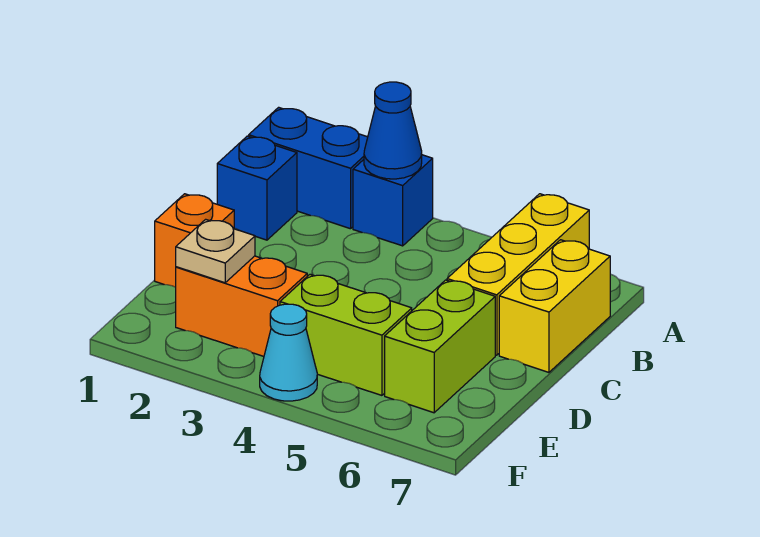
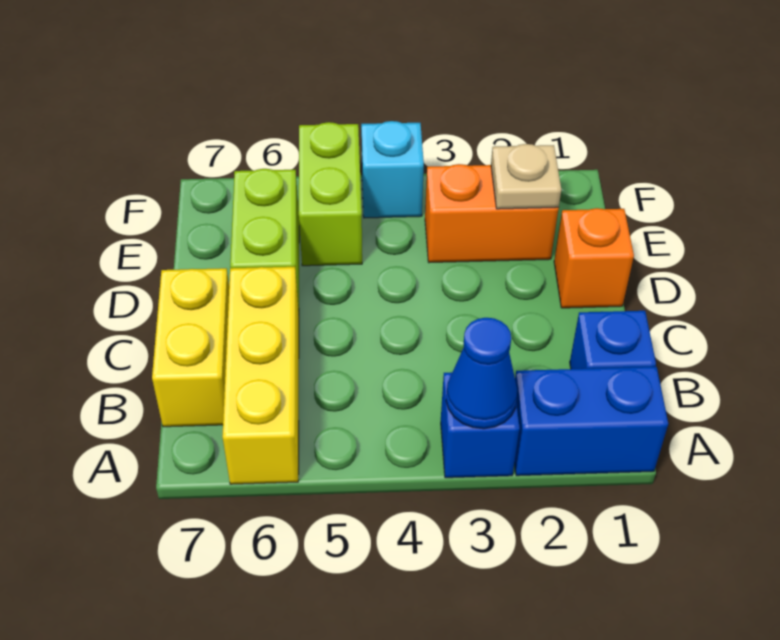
lime brick E4:E5 level 1 -> lime brick E5:F5 level 1
cyan cone F4 level 1 -> cyan brick F4 level 1

